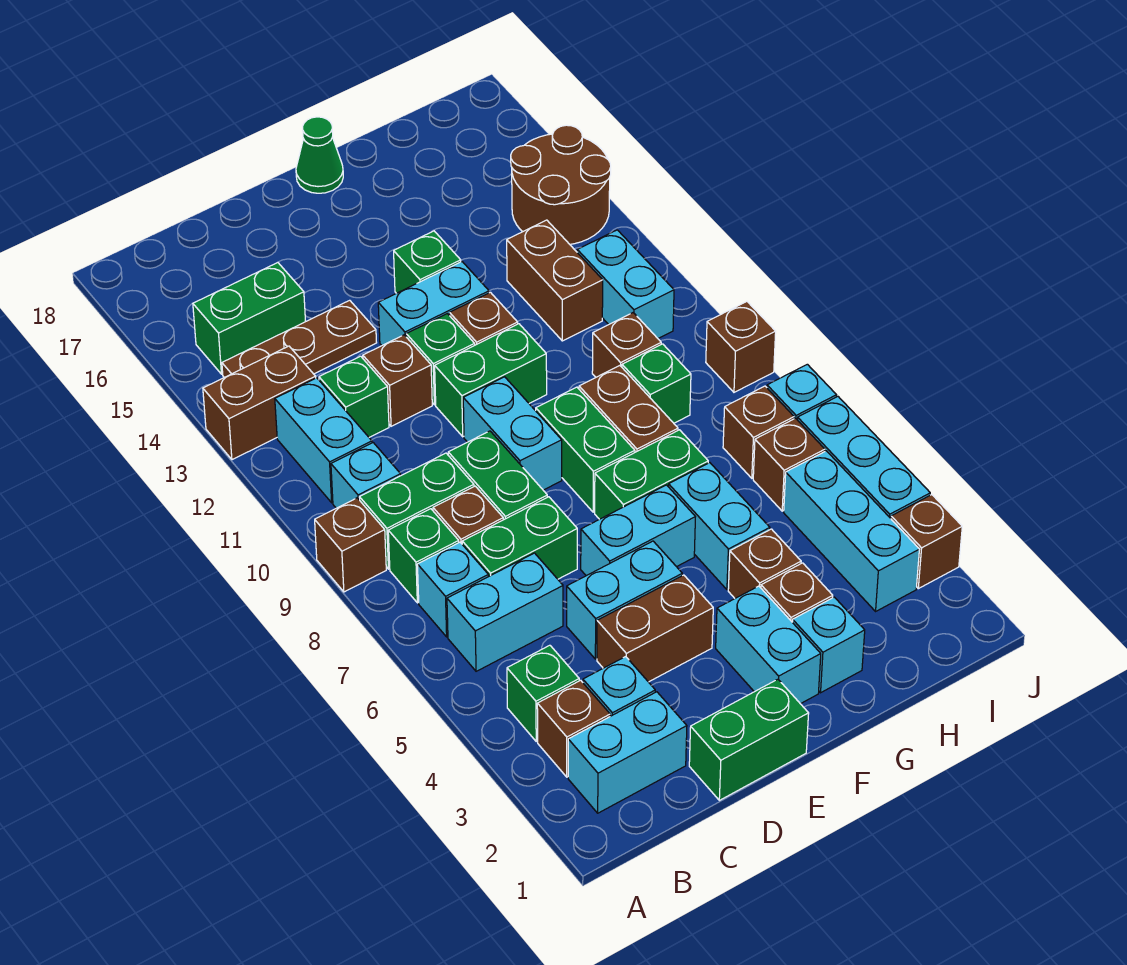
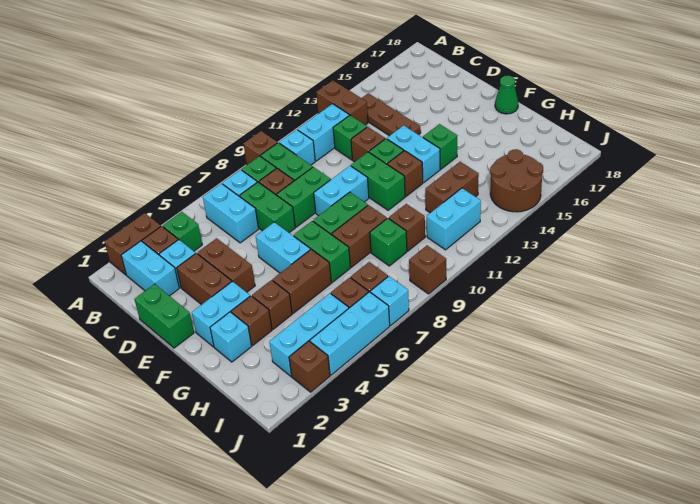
none -> brown brick A2:A3 level 1
green brick B15:C15 level 1 -> none
none -> brown brick D3:E3 level 1
cyan brick D5:E5 level 1 -> none
cyan brick G5:G6 level 1 -> brown brick G5:G6 level 1

